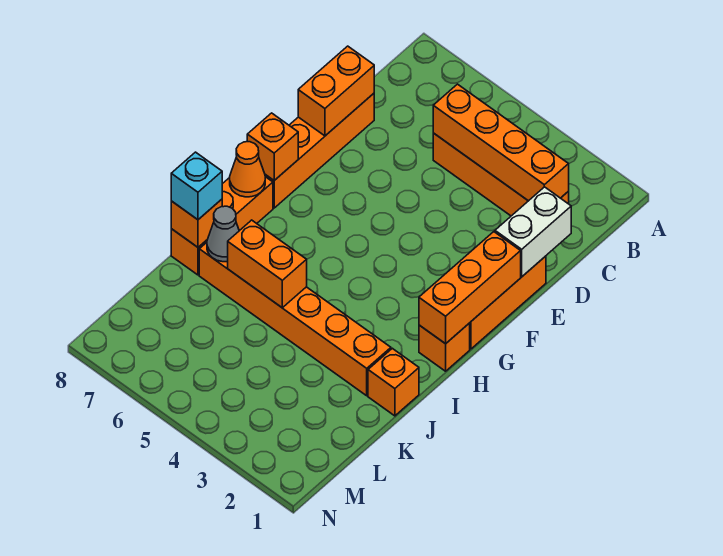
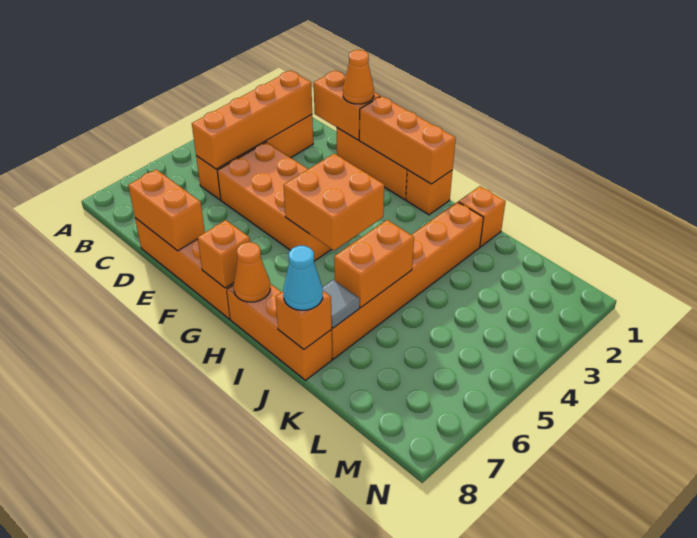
white brick D1:E1 level 2 -> orange brick D1:E1 level 2
none -> orange brick D4:G5 level 1
none -> orange cone E1 level 3
none -> orange brick G4:H5 level 2
grey cone J7 level 2 -> grey tile J7 level 2
cyan brick J8 level 3 -> cyan cone J8 level 3

